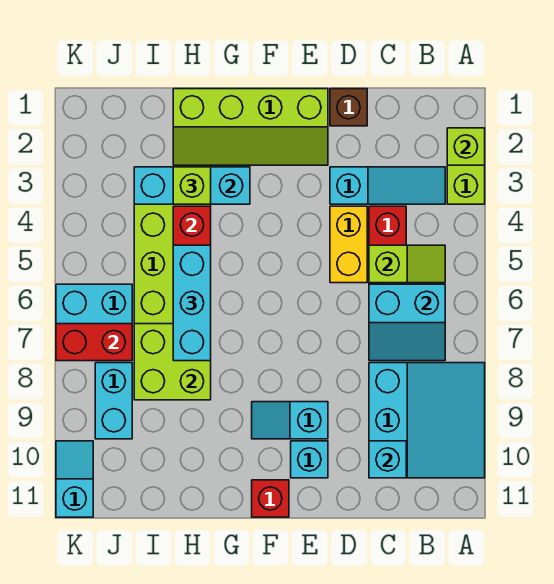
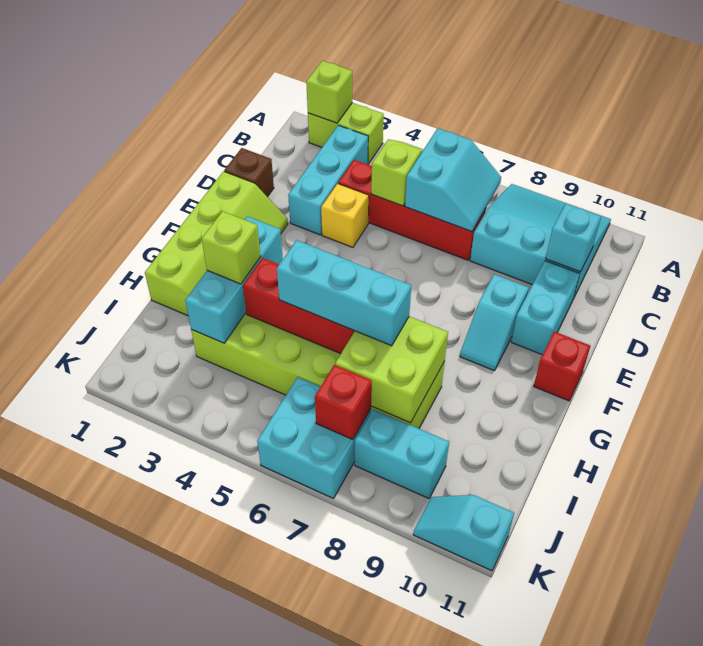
cyan slope B3:D3 level 1 top D -> cyan brick B3:D3 level 1
yellow brick D4:D5 level 1 -> yellow brick D4 level 1
cyan brick E10 level 1 -> cyan brick D10:E10 level 1
red brick J7:K7 level 2 -> red brick J7 level 2

